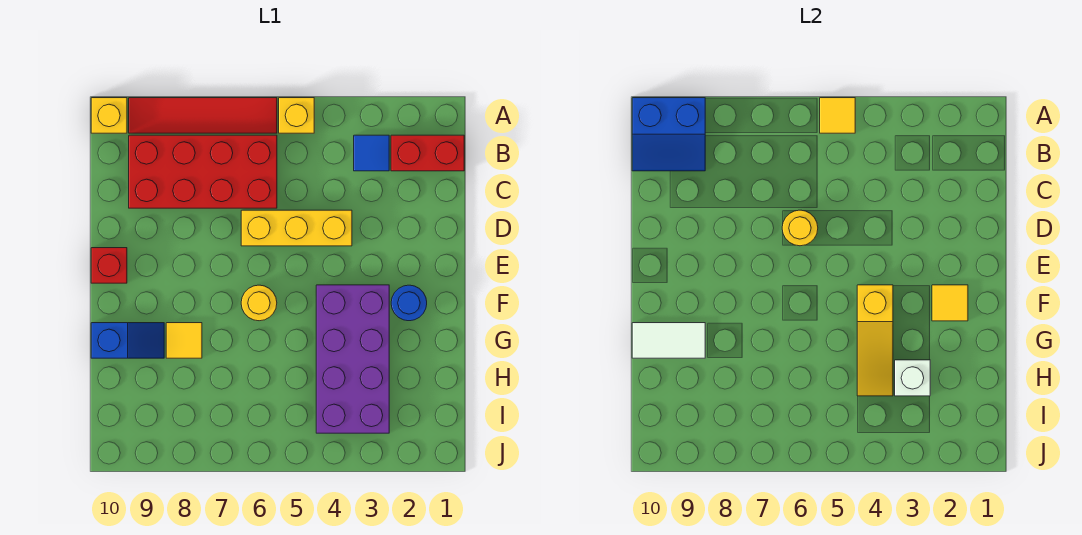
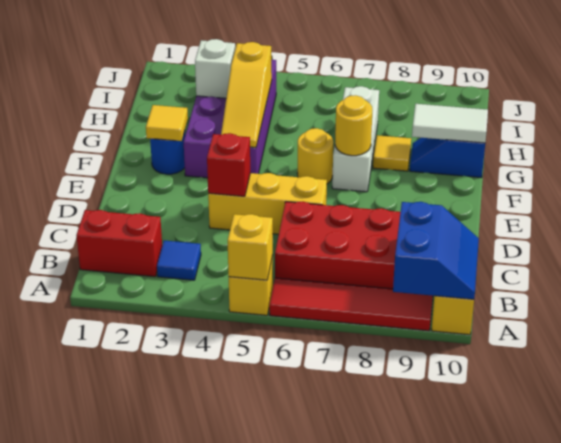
yellow tile A5 level 2 -> yellow brick A5 level 2
blue slope A9:B10 level 2 top A -> blue slope A9:B10 level 2 top 9
yellow round brick D6 level 2 -> yellow round brick F7 level 2
red brick E10 level 1 -> red brick D4 level 2
yellow slope F4:H4 level 2 top F -> yellow slope F4:H4 level 2 top H
none -> white brick F7:H7 level 1

